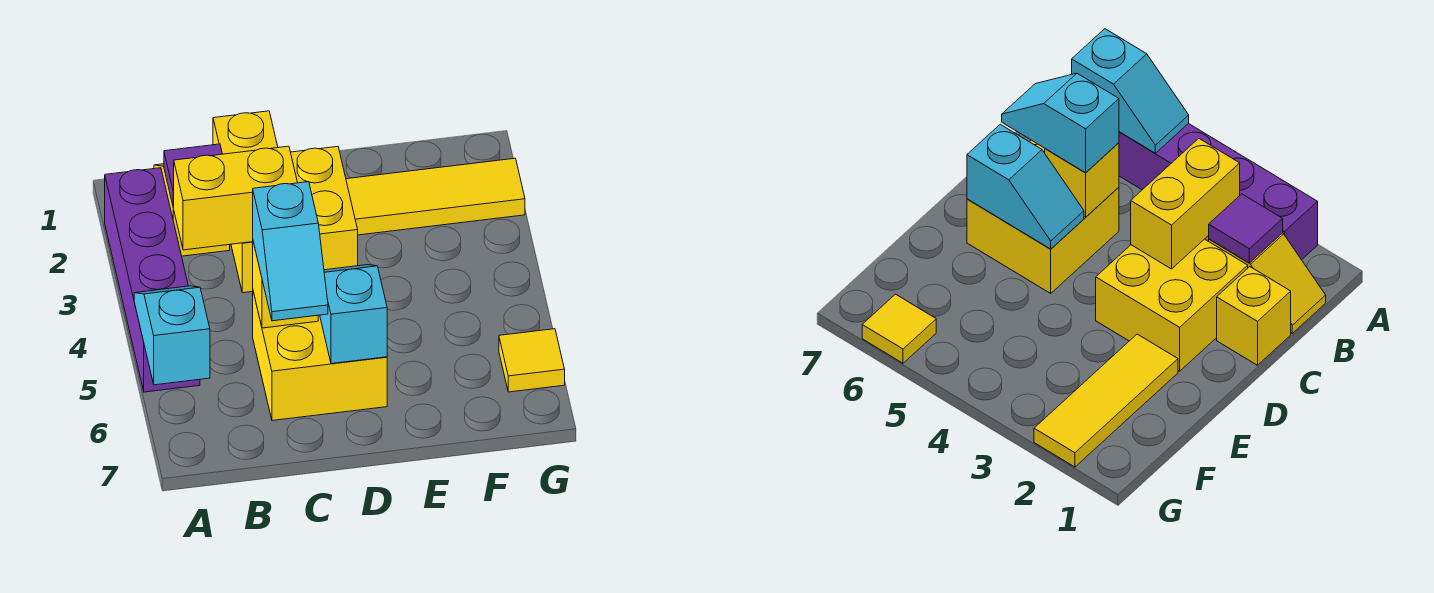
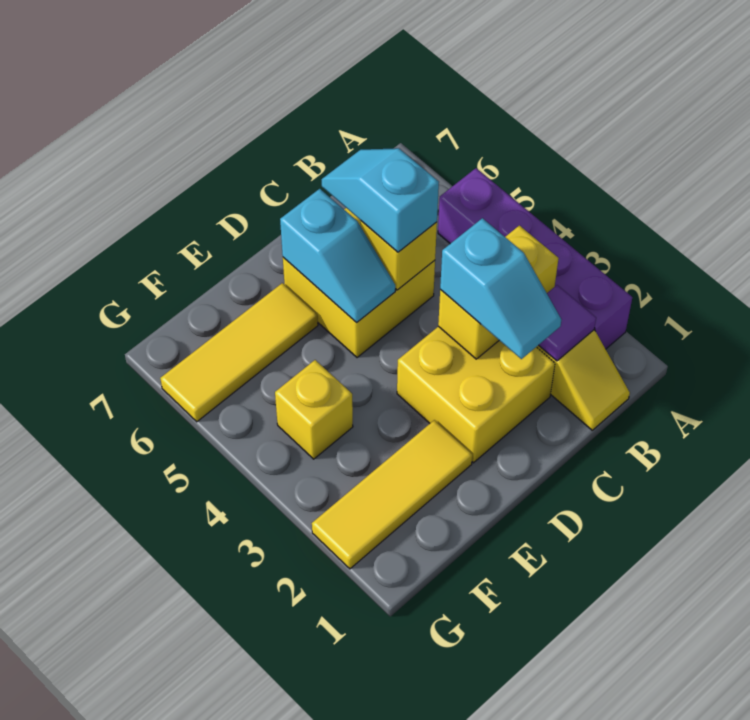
cyan slope A5:A6 level 2 top 6 -> cyan slope C2:C3 level 3 top 3
yellow brick C1 level 1 -> yellow brick F4 level 1
yellow tile G6 level 1 -> yellow tile E6:G6 level 1

